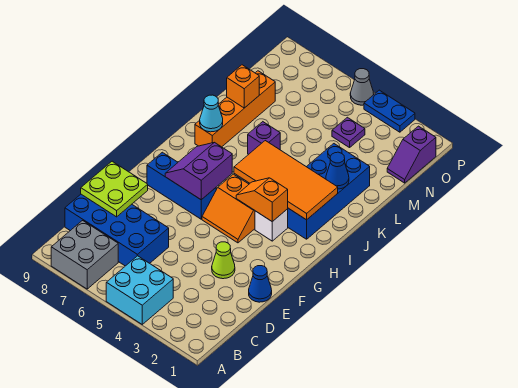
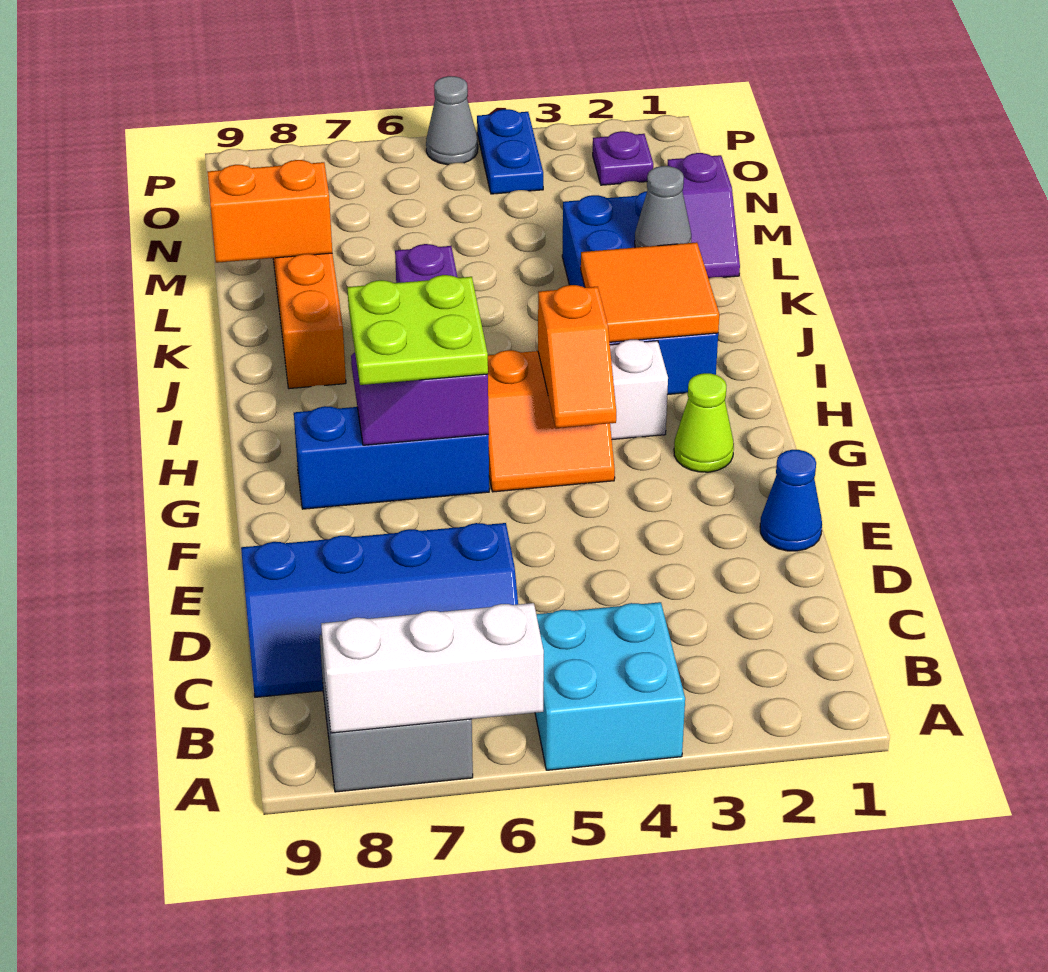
none -> white brick A6:A8 level 2
blue brick C6:D9 level 1 -> blue slope C6:D9 level 1 top D
lime plate D8:E9 level 2 -> lime plate G6:H7 level 3
lime cone E3 level 1 -> lime cone G2 level 1
orange slope H3:H4 level 2 top 3 -> orange slope G4:H4 level 2 top H
orange tile I2:J5 level 2 -> orange tile I2:J3 level 2
cyan cone J8 level 2 -> none
blue cone K2 level 2 -> grey cone K2 level 2
orange brick L8 level 2 -> orange brick L8:L9 level 2
purple slope N1:O1 level 1 top O -> purple slope L1:M1 level 1 top M
purple plate N4 level 1 -> purple plate O2 level 1
blue plate P3:P4 level 1 -> blue plate O4:P4 level 1

